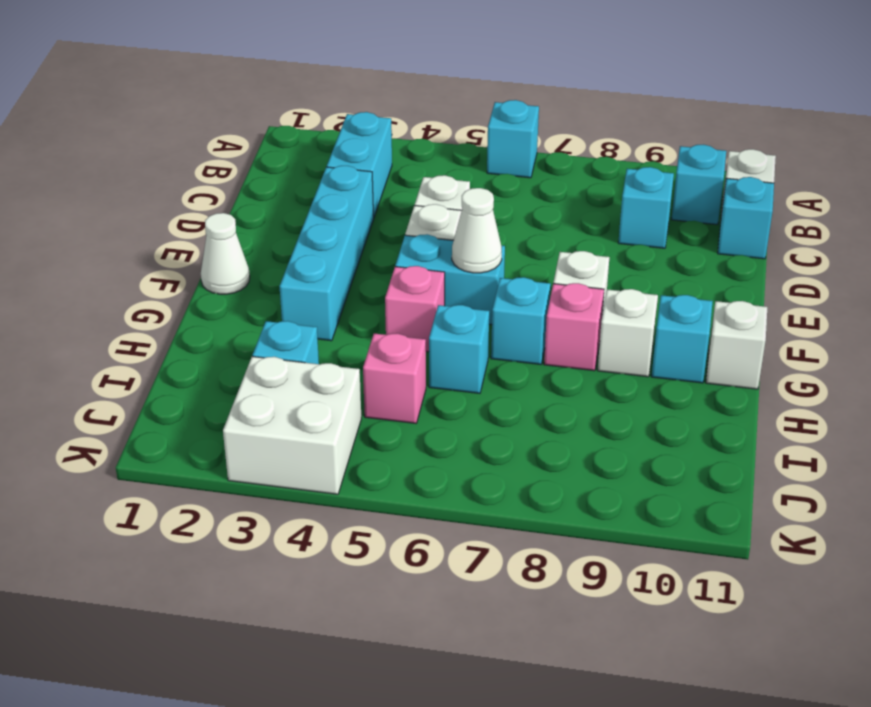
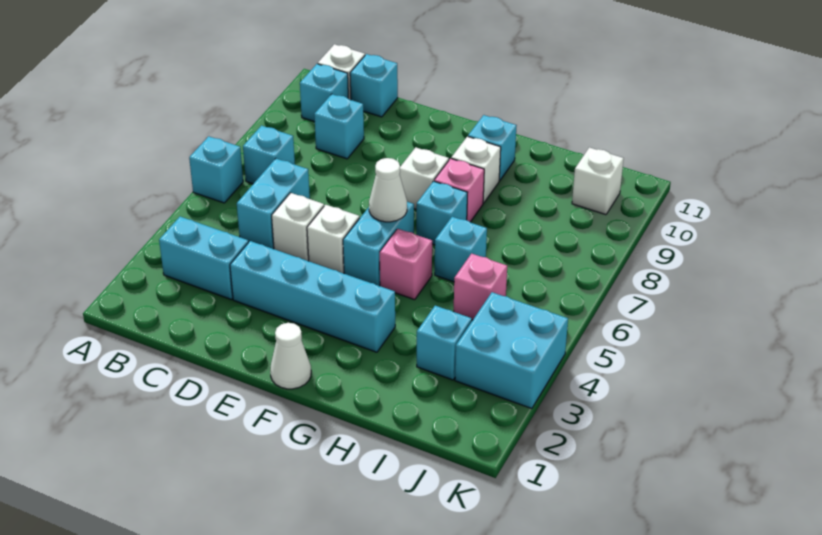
none -> cyan brick B7 level 1
none -> cyan brick C5:C6 level 1
white brick G11 level 1 -> white brick J10 level 1
white brick J3:K4 level 1 -> cyan brick J3:K4 level 1

